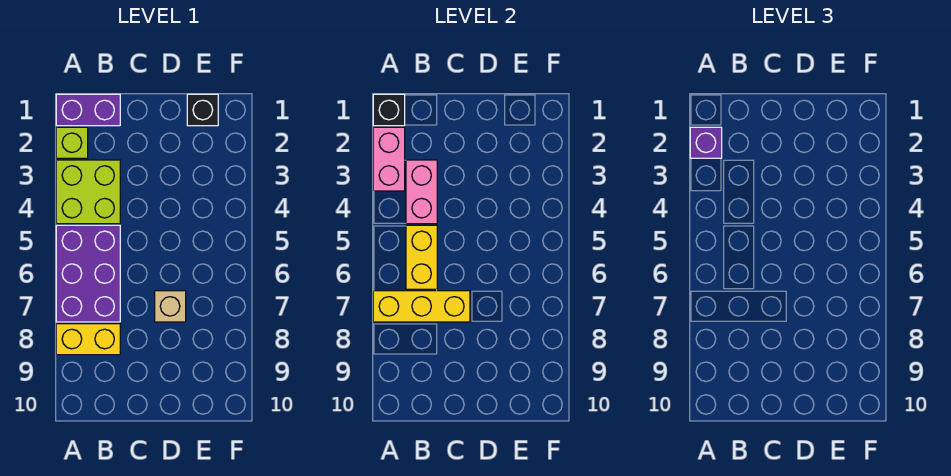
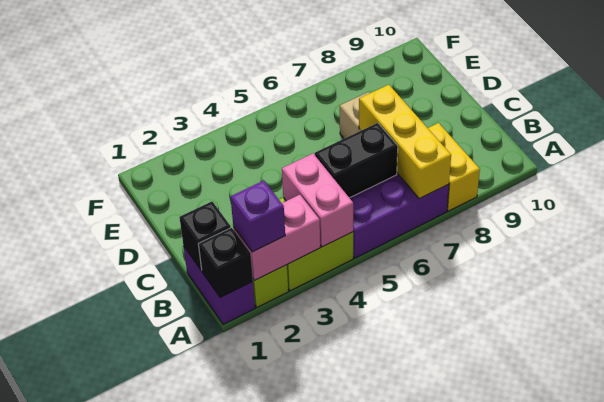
pink brick B3:B4 level 2 -> pink brick A4:B4 level 2
yellow brick B5:B6 level 2 -> black brick B5:B6 level 2
black brick E1 level 1 -> black brick B1 level 2

